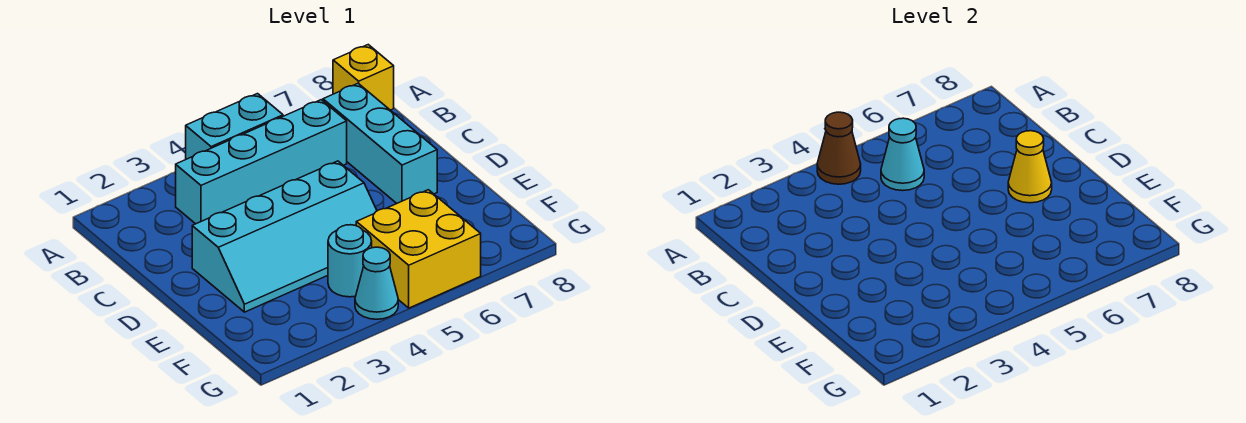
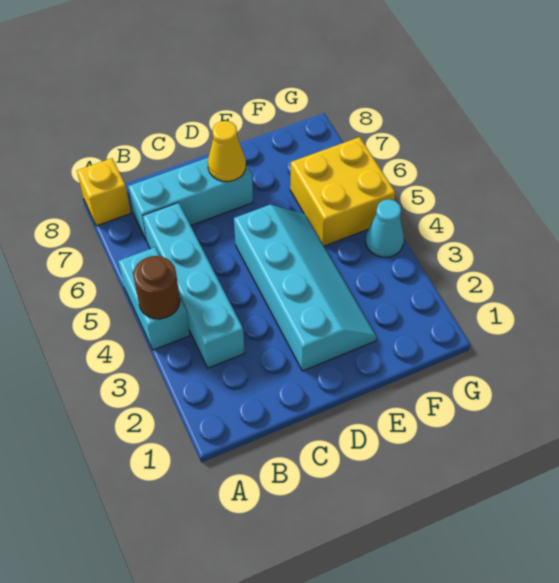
brown cone A4 level 2 -> brown round brick A4 level 2
cyan cone B5 level 2 -> none
cyan round brick F4 level 1 -> none

